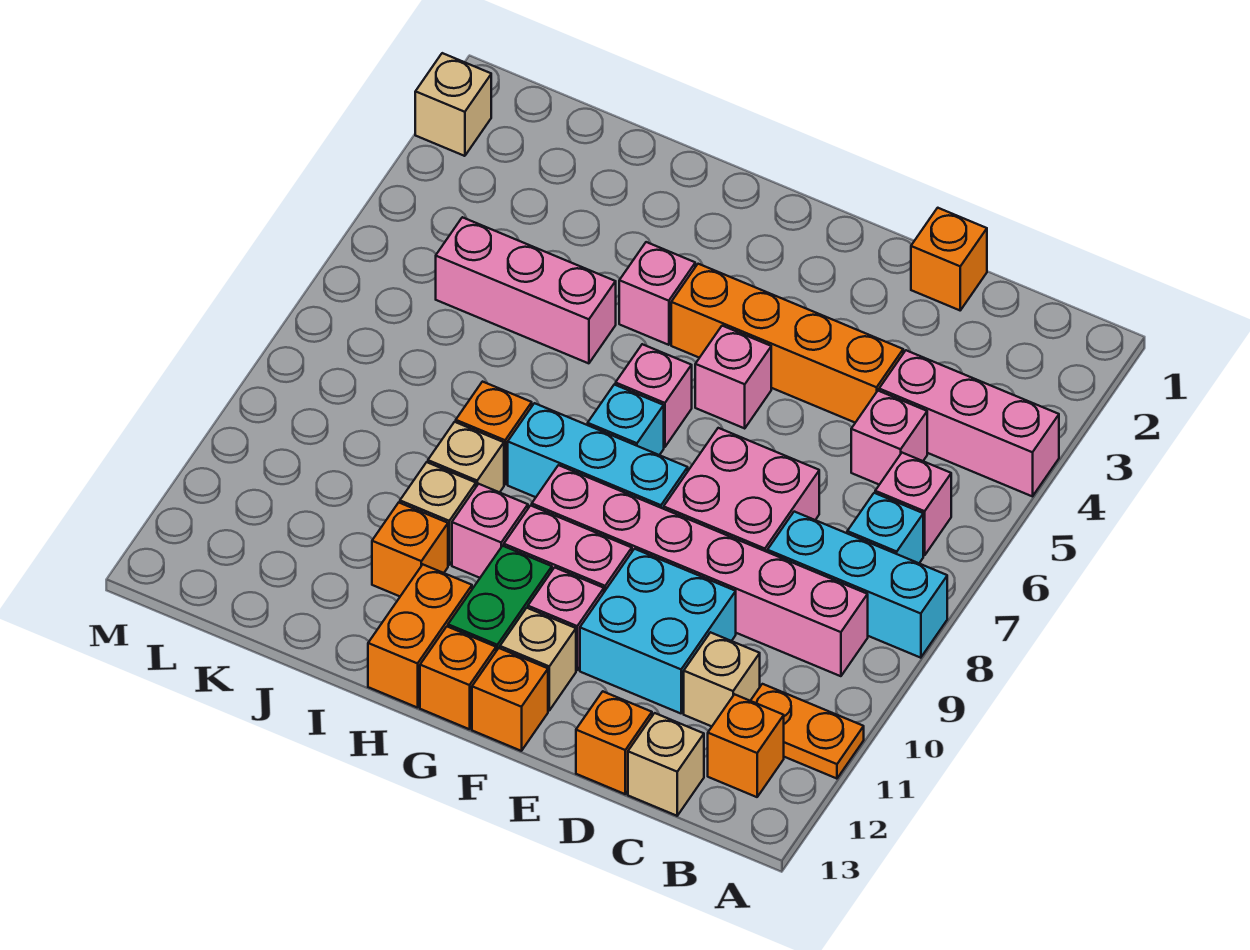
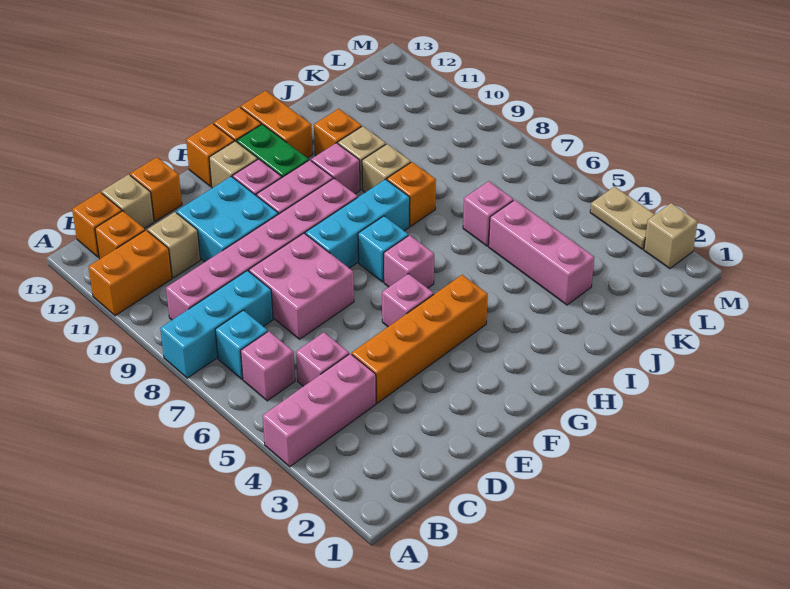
orange plate A11:B11 level 1 -> orange brick A11:B11 level 1
orange brick D1 level 1 -> orange brick B13 level 1
pink brick H4 level 1 -> pink brick J6 level 1
pink brick I5:K5 level 1 -> pink brick J3:J5 level 1
none -> tan plate M3:M4 level 1

